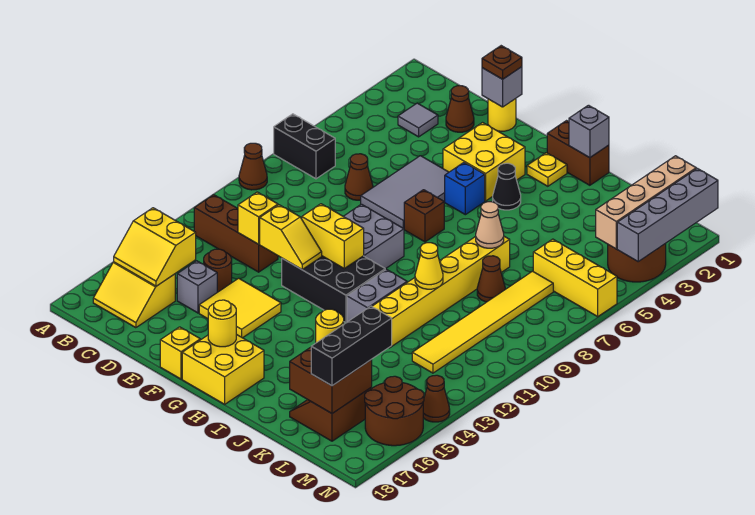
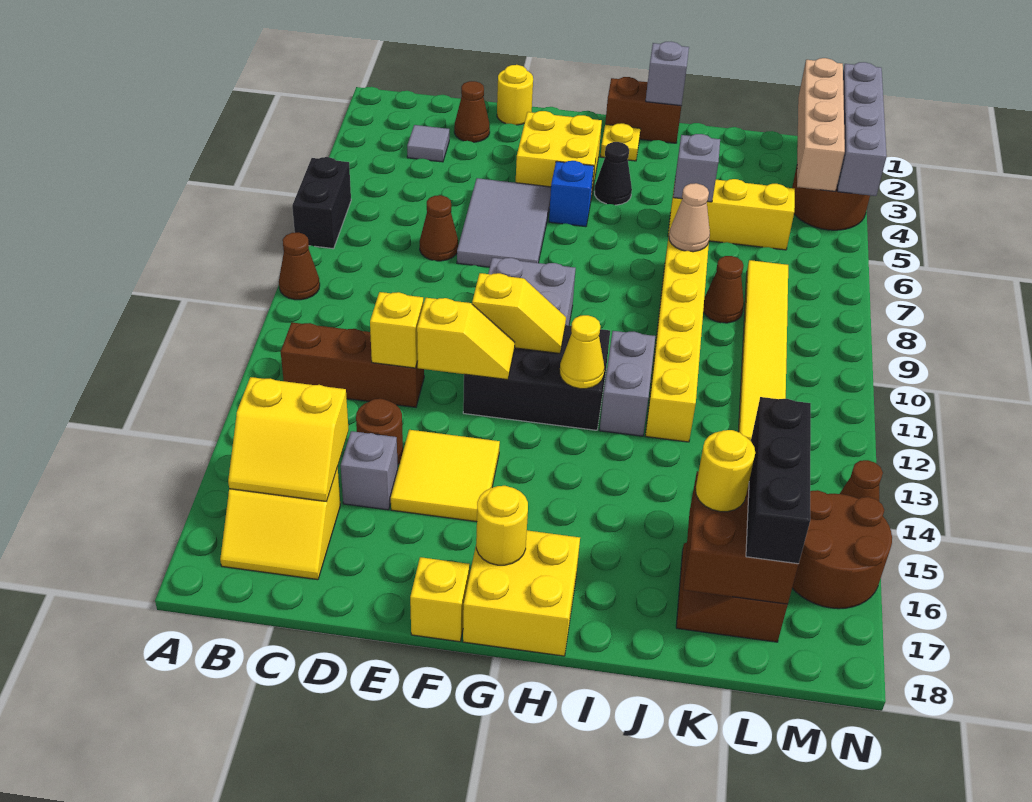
black brick A7:B7 level 1 -> black brick A6:A7 level 1
grey brick E1 level 2 -> grey brick J5 level 2
brown plate E1 level 3 -> none
yellow brick F11:G11 level 2 -> yellow slope F11:G11 level 2 top F
brown brick G7 level 1 -> none
yellow cone J10 level 2 -> yellow cone H12 level 2
yellow brick L6:N6 level 1 -> yellow brick J5:L5 level 1

